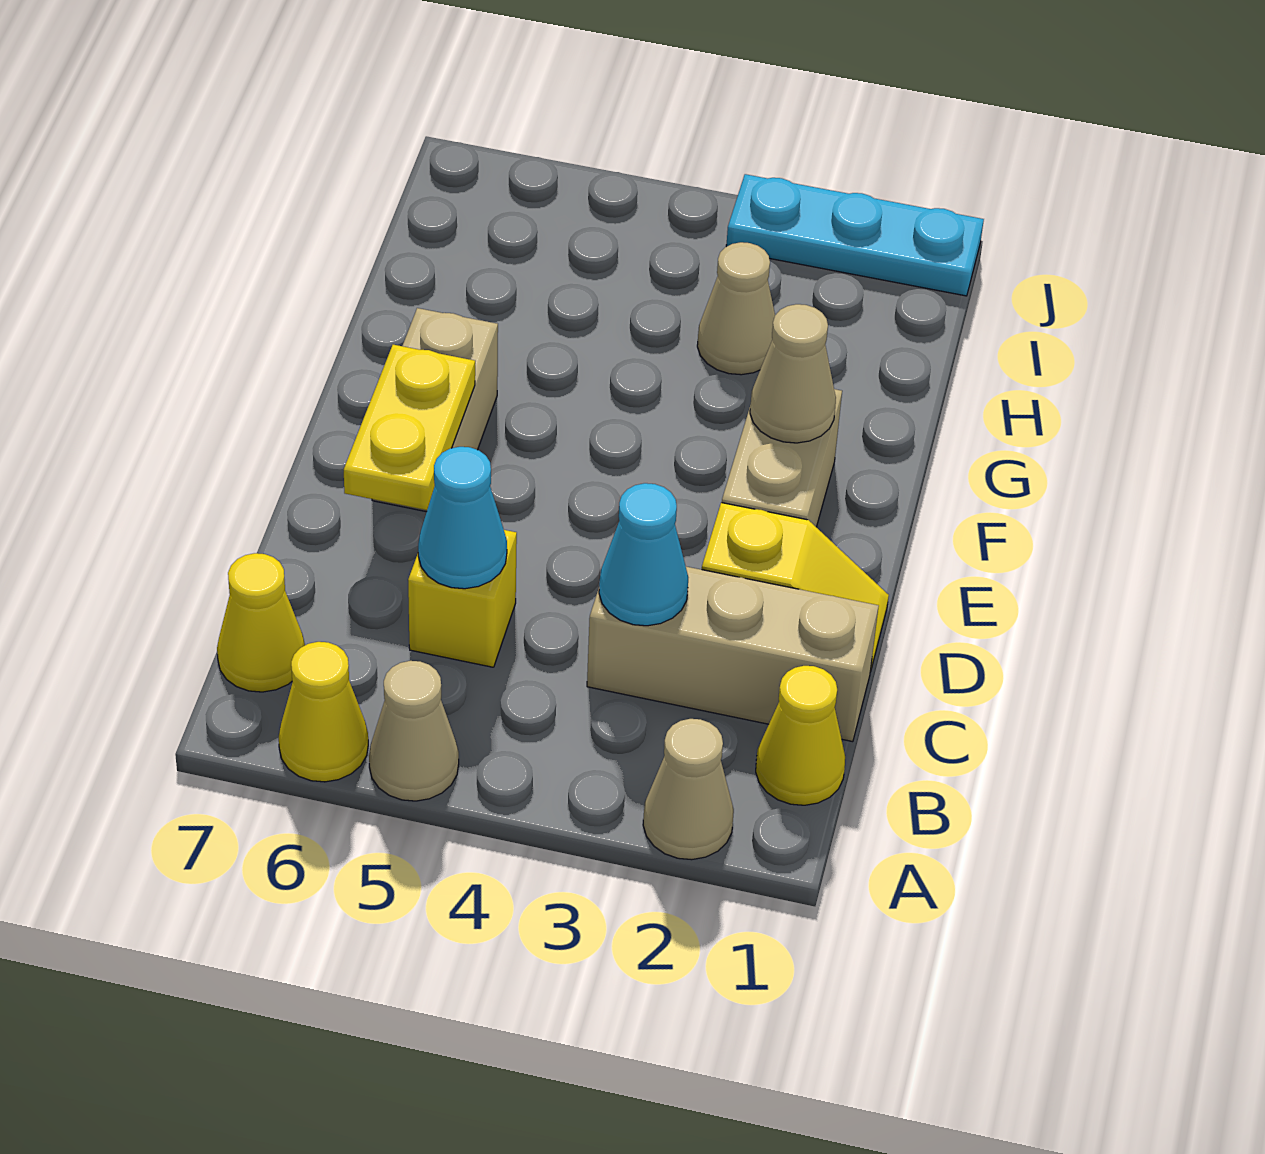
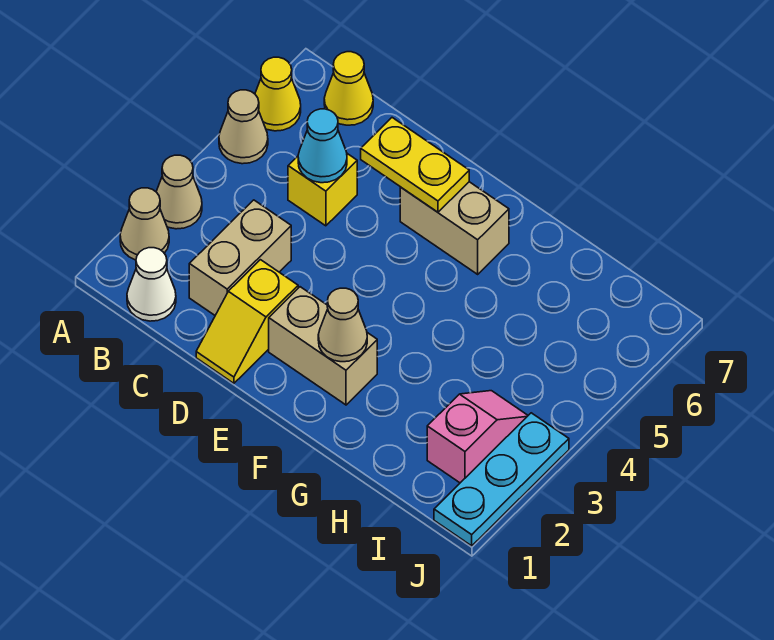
yellow cone B1 level 1 -> white cone B1 level 1
tan brick C1:C3 level 1 -> tan brick C2:C3 level 1
cyan cone C3 level 2 -> none
tan cone H3 level 1 -> tan cone A3 level 1
none -> pink slope I2:I3 level 1 top 2

